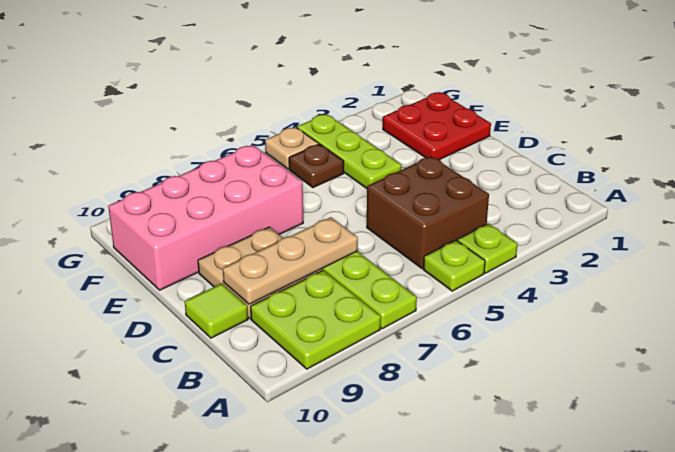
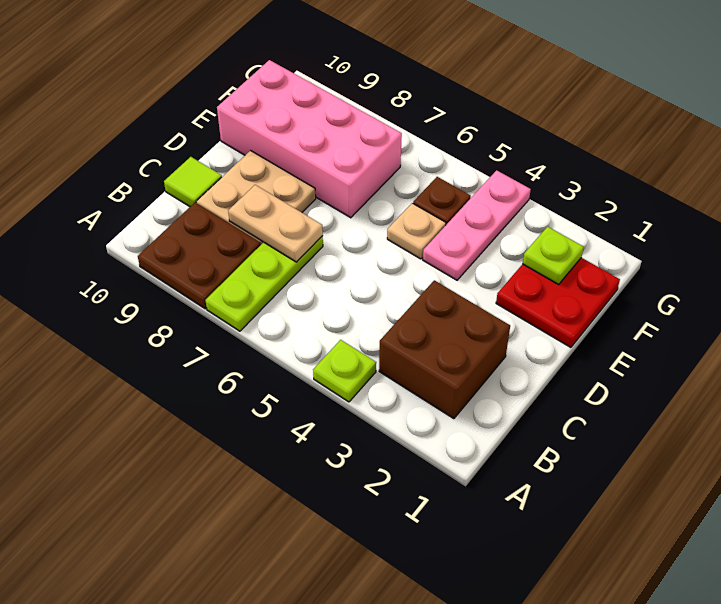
lime plate A5 level 1 -> lime plate F2 level 2
lime plate A8:B9 level 1 -> brown plate A8:B9 level 1
brown brick B4:C5 level 1 -> brown brick B2:C3 level 1
tan plate C7:C9 level 2 -> tan plate C7:C8 level 2
lime plate E4:G4 level 1 -> pink plate E4:G4 level 1
tan plate G5 level 1 -> tan plate E5 level 1

